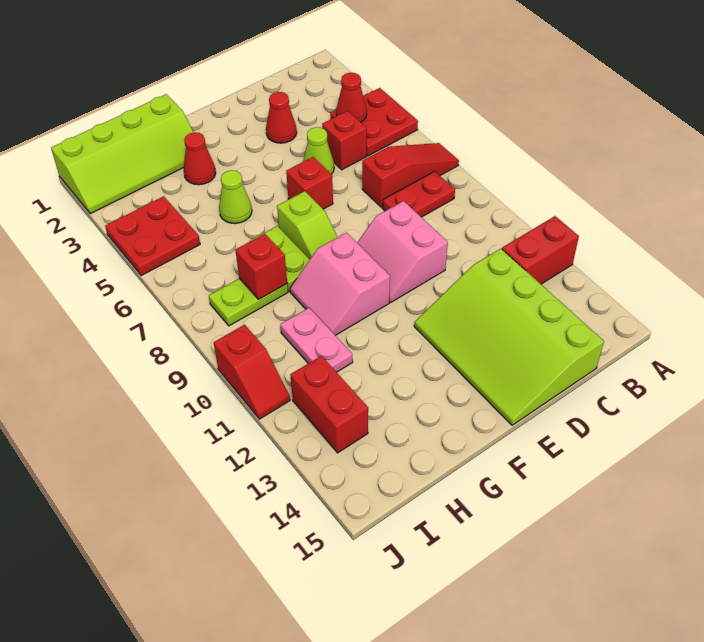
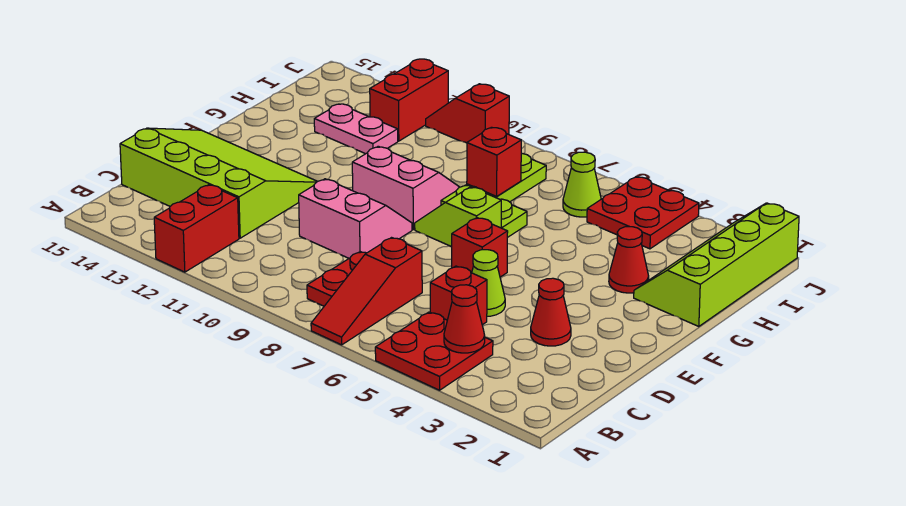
lime cone G5 level 1 -> lime cone I6 level 1
pink plate H10:H11 level 1 -> pink plate H12:H13 level 1
red brick I12:I13 level 1 -> red brick I12:J12 level 1

